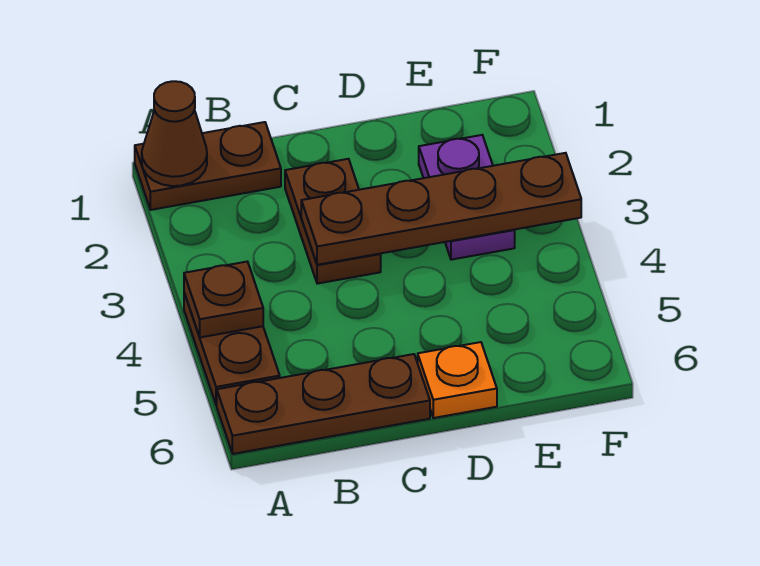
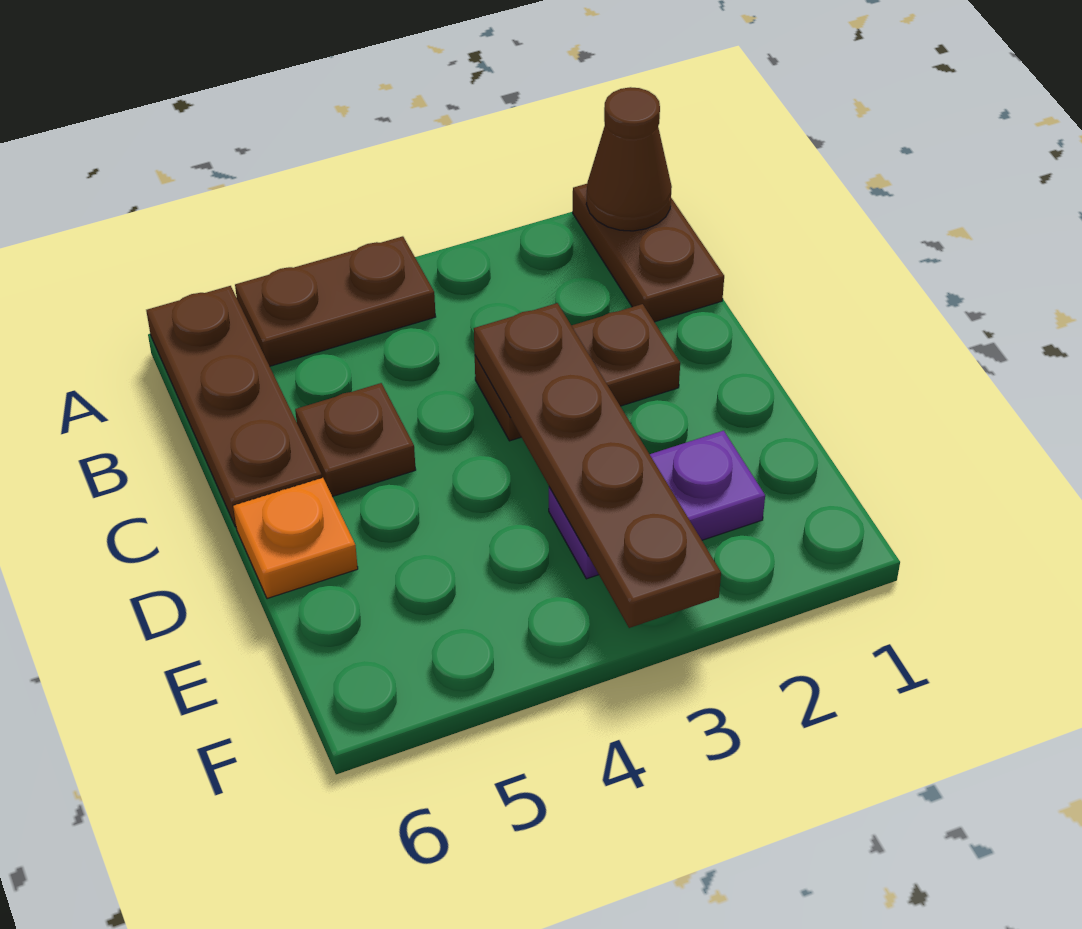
brown plate A4 level 2 -> brown plate C5 level 1

